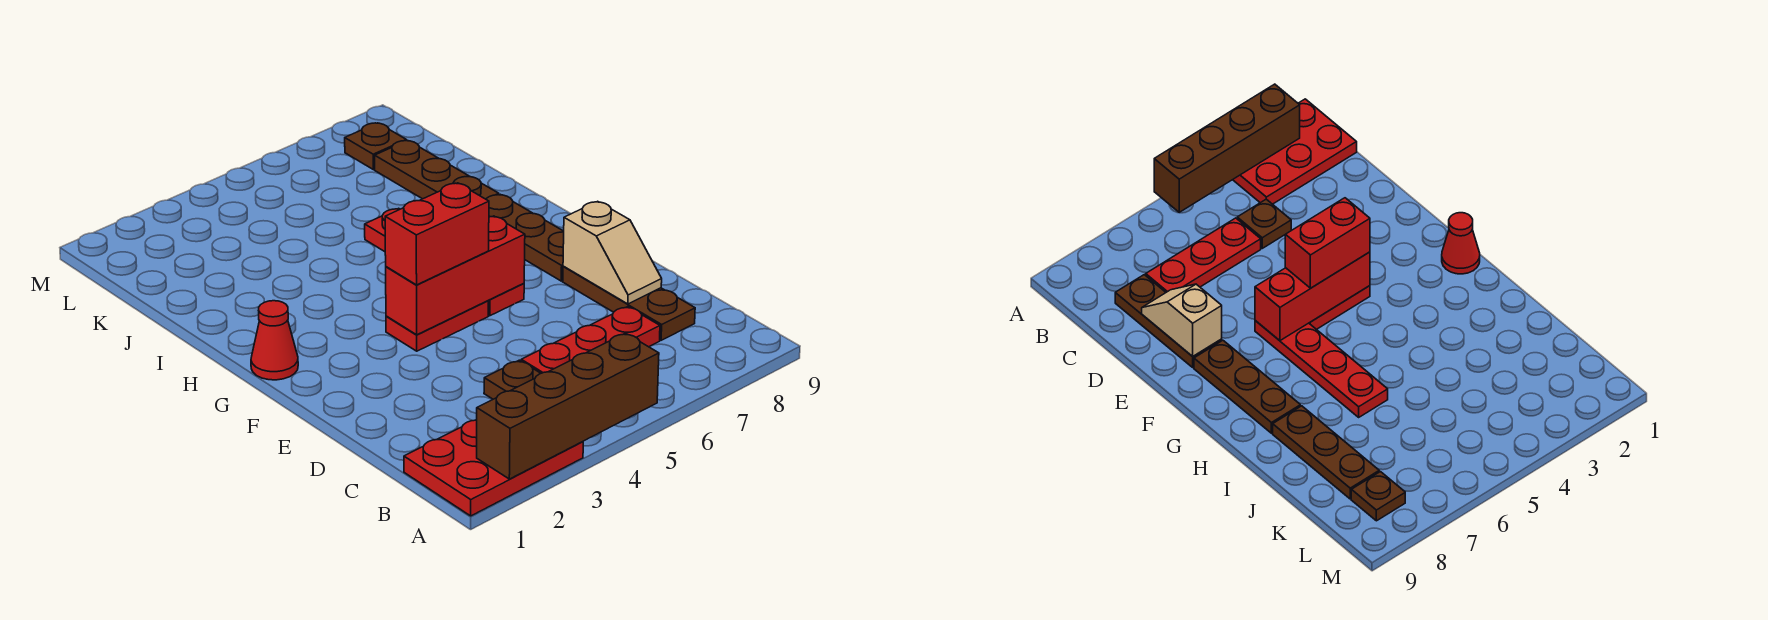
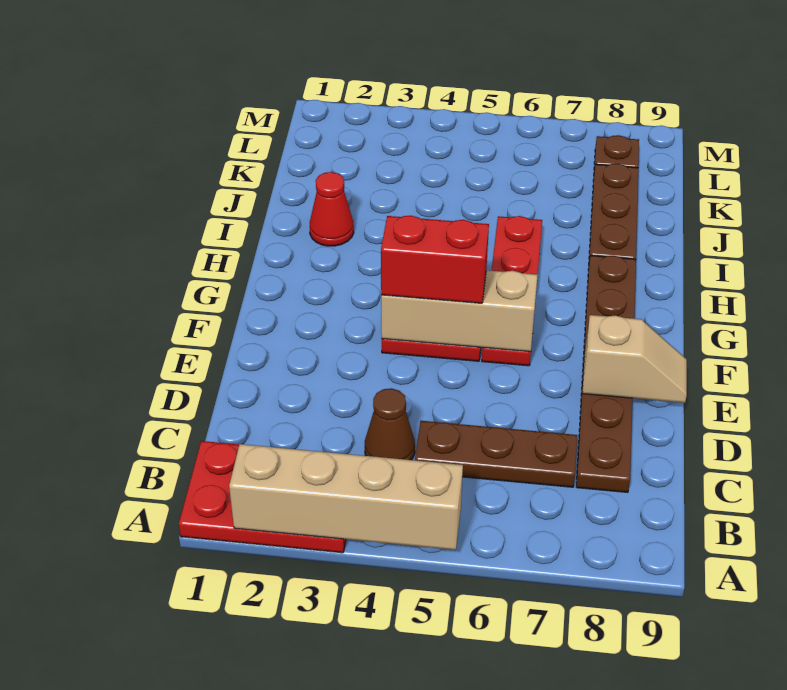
brown brick A2:A5 level 2 -> tan brick A2:A5 level 2
brown plate C4 level 1 -> brown cone C4 level 1
red plate C5:C7 level 1 -> brown plate C5:C7 level 1
tan slope D8:E8 level 2 top E -> tan slope E8:E9 level 2 top 8
red brick F4:F6 level 2 -> tan brick F4:F6 level 2
red cone G1 level 1 -> red cone I2 level 1

